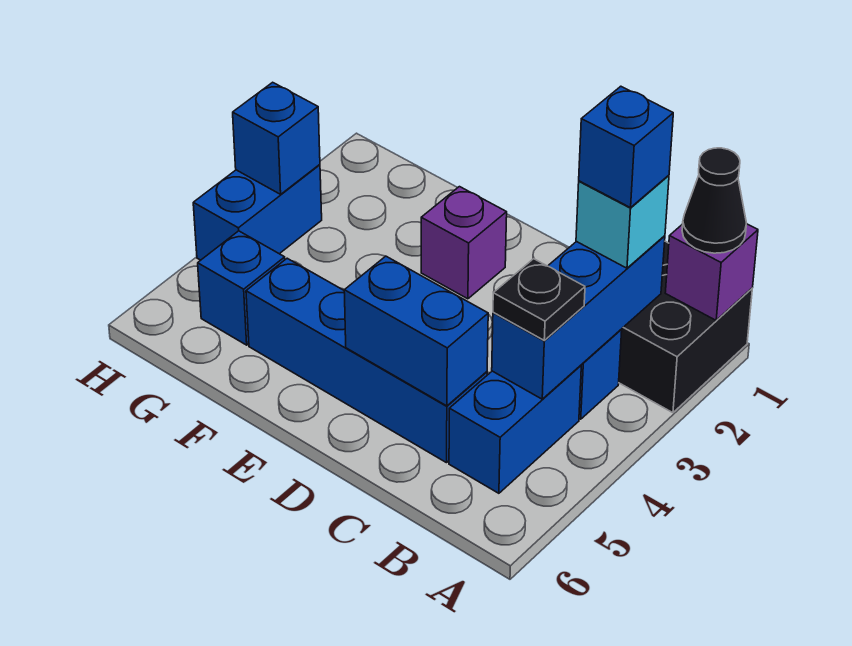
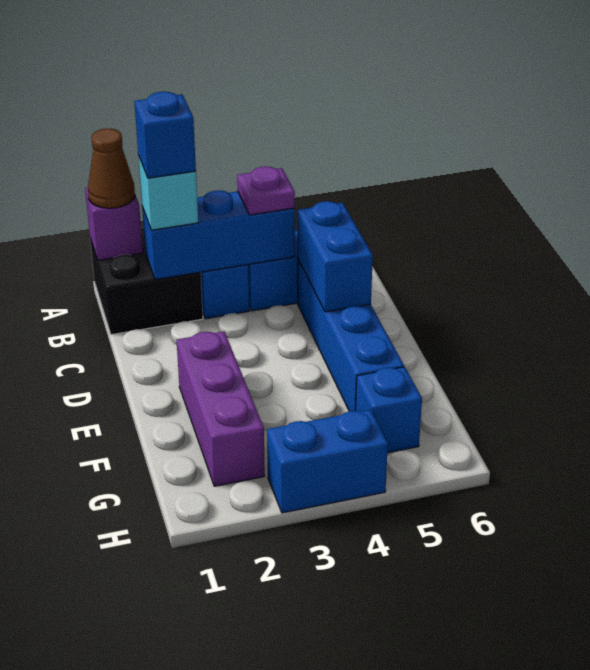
black cone A1 level 3 -> brown cone A1 level 3
black plate B4 level 3 -> purple plate B4 level 3
purple brick E2 level 1 -> purple brick E2:G2 level 1
blue brick H3 level 2 -> none

